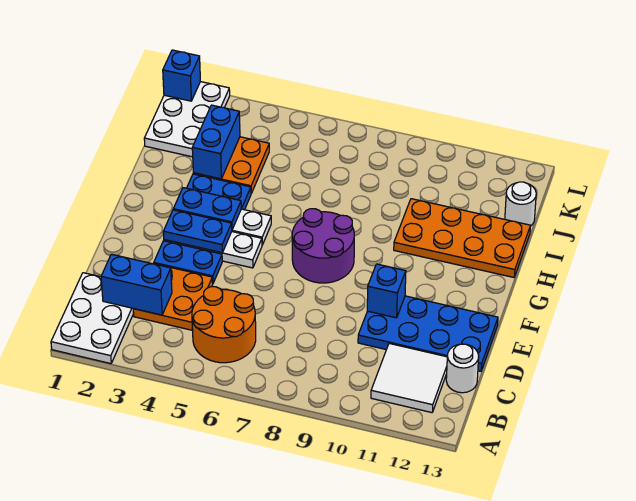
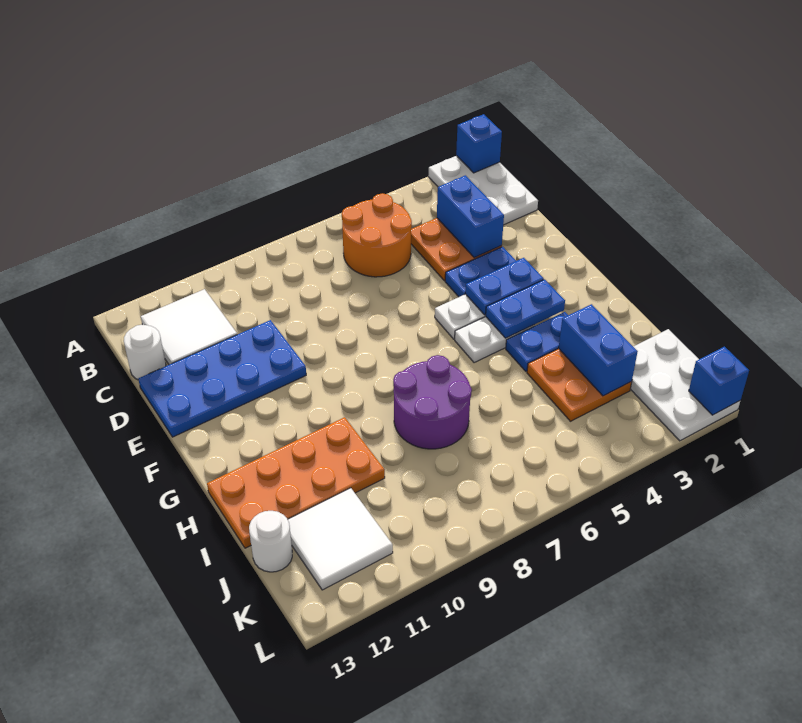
blue brick C2:C3 level 2 -> blue brick C3:D3 level 2
blue brick E10 level 2 -> blue brick A1 level 2
purple round brick F7:G8 level 1 -> purple round brick H7:I8 level 1
none -> white tile J11:K12 level 1

